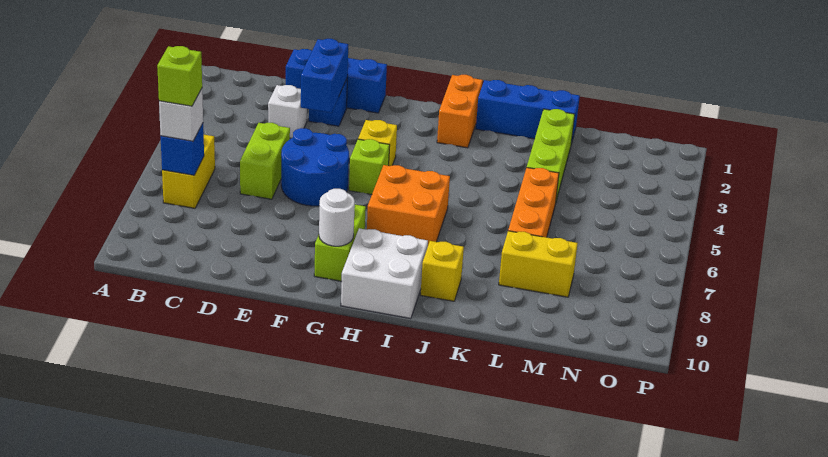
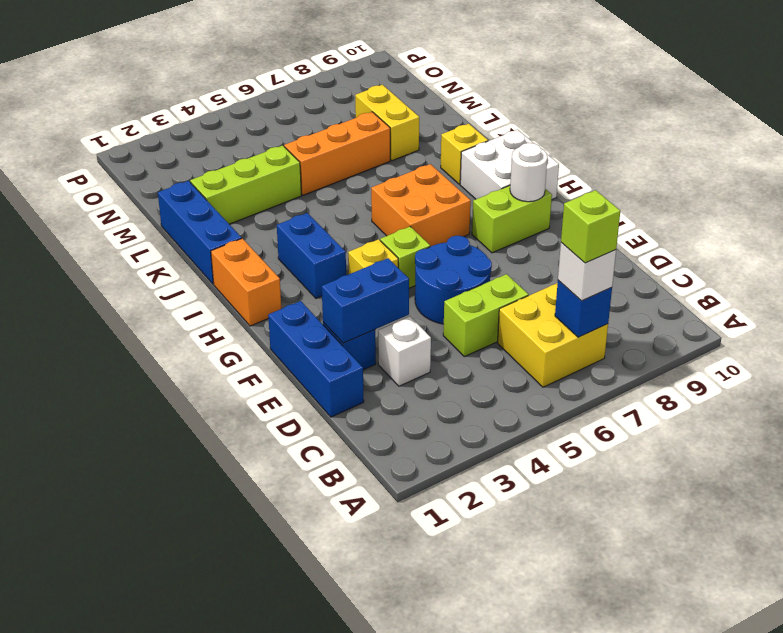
yellow brick B6:B7 level 1 -> yellow brick B6:C7 level 1
none -> blue brick H3:I3 level 1
orange brick I1:I2 level 1 -> orange brick H1:I1 level 1

